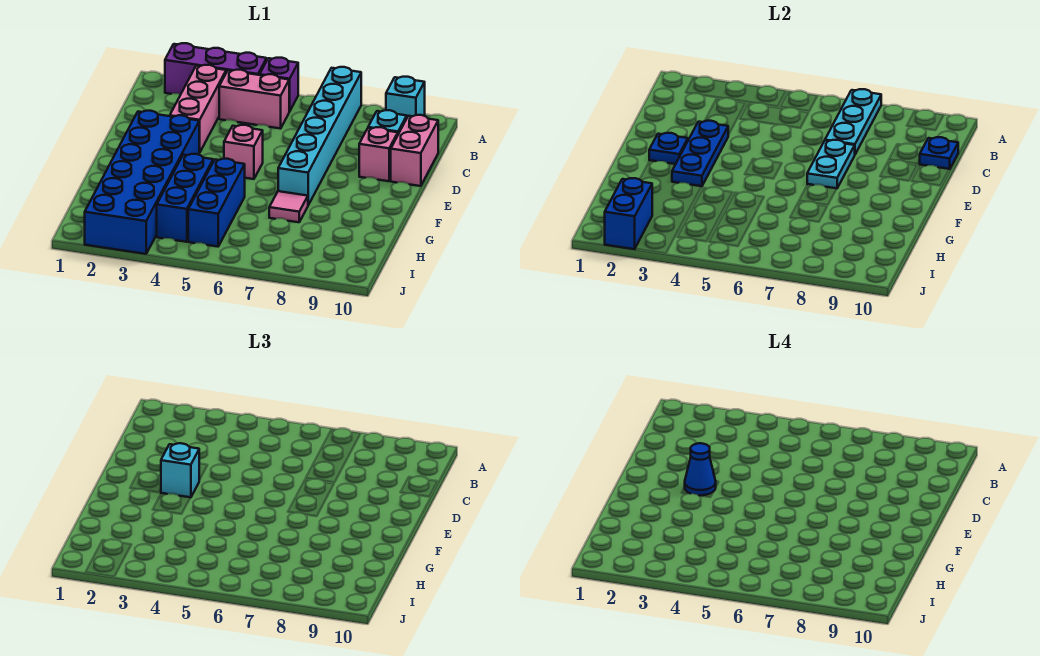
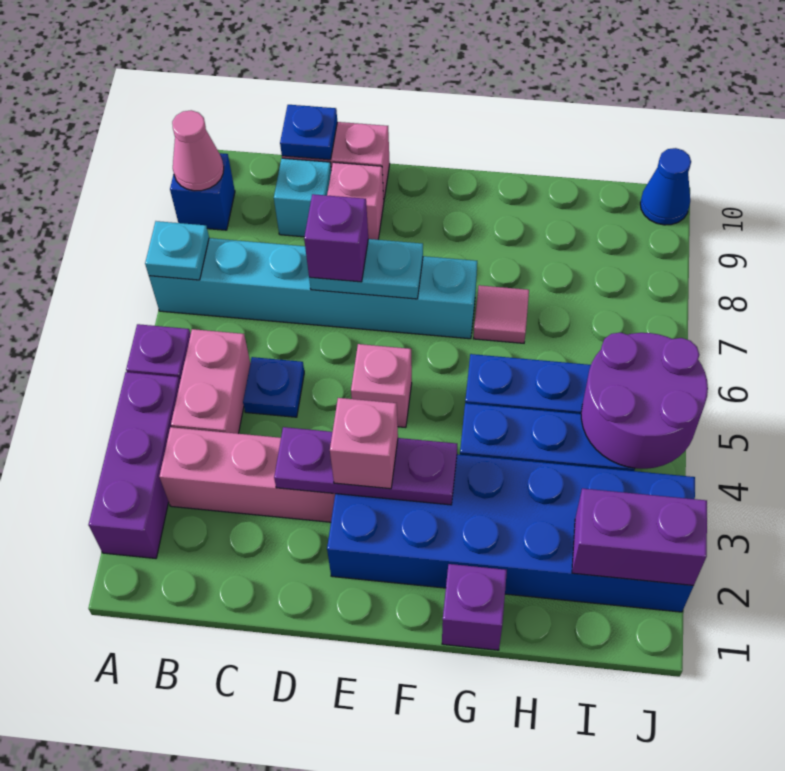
cyan plate A7:C7 level 2 -> cyan plate A7 level 2
cyan brick A9 level 1 -> blue brick A9 level 1
none -> pink cone A9 level 2
blue plate D3:F3 level 2 -> purple plate D3:F3 level 2
none -> purple brick D7 level 3
blue plate E2 level 2 -> blue plate C5 level 1
cyan brick E3 level 3 -> pink brick E3 level 3
blue cone E3 level 4 -> blue cone J10 level 1
none -> purple brick G1 level 1
blue brick I2:J2 level 2 -> purple brick I2:J2 level 2
none -> purple round brick I4:J5 level 2

